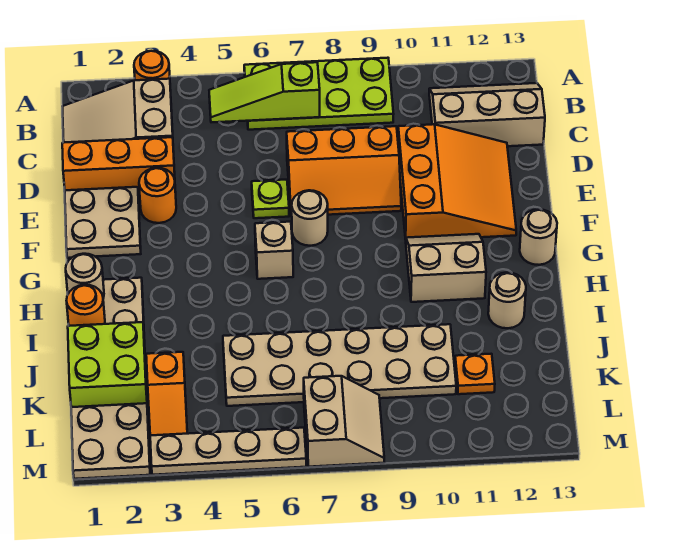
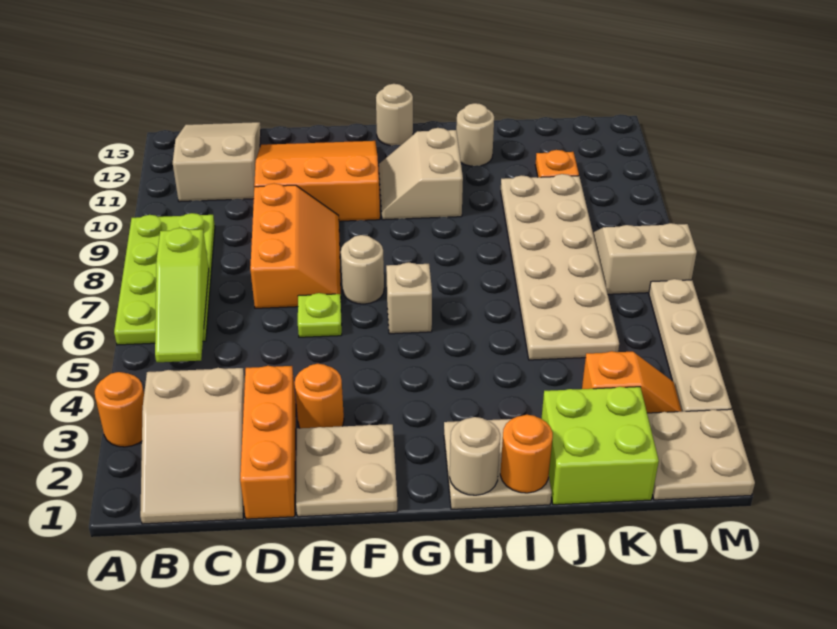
tan slope B11:C13 level 1 top C -> tan slope B11:C13 level 1 top 11

